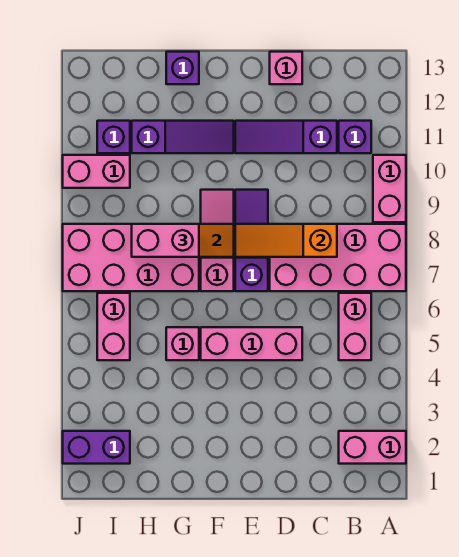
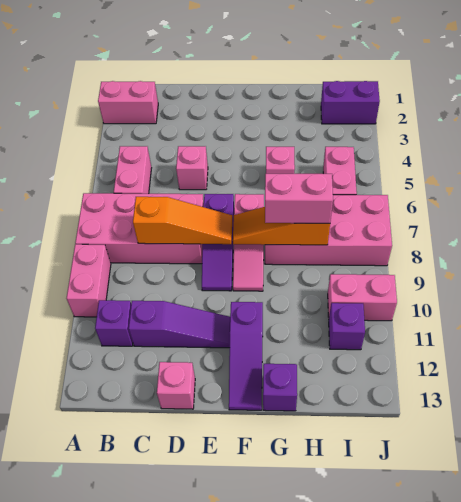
pink brick D5:F5 level 1 -> pink brick D5 level 1
purple slope F11:H11 level 1 top H -> purple slope F11:F13 level 1 top 11

